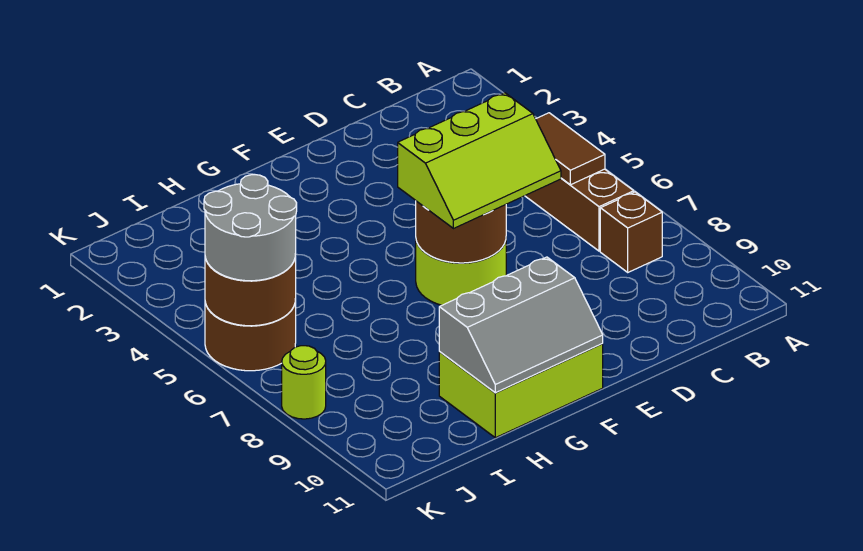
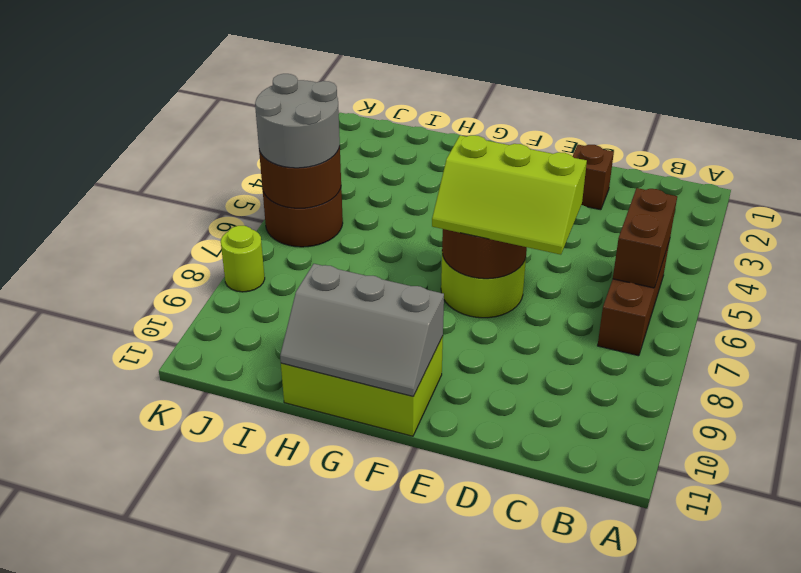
brown tile B5:B6 level 2 -> brown brick B5:B6 level 2
brown brick B8 level 1 -> brown brick D2 level 1

